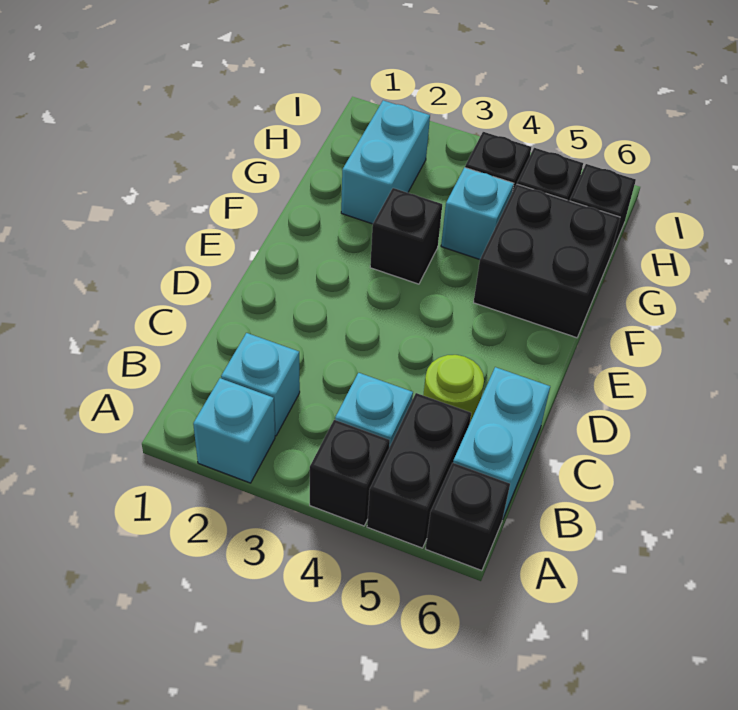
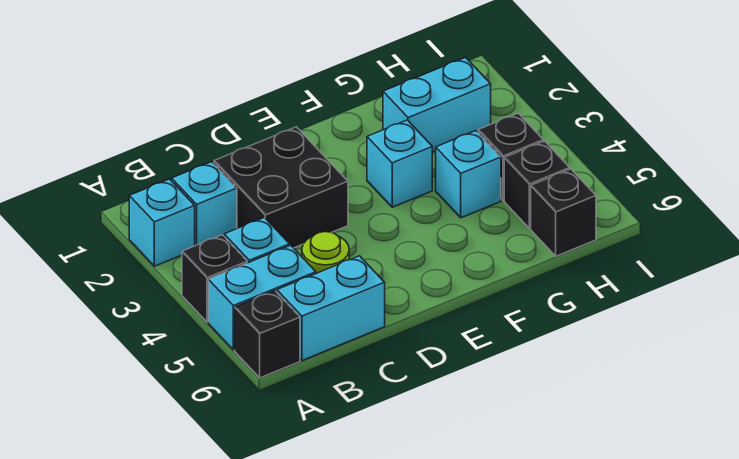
black brick A5:B5 level 1 -> cyan brick A5:B5 level 1
black brick F3 level 1 -> cyan brick F3 level 1
black brick F5:G6 level 1 -> black brick C2:D3 level 1

